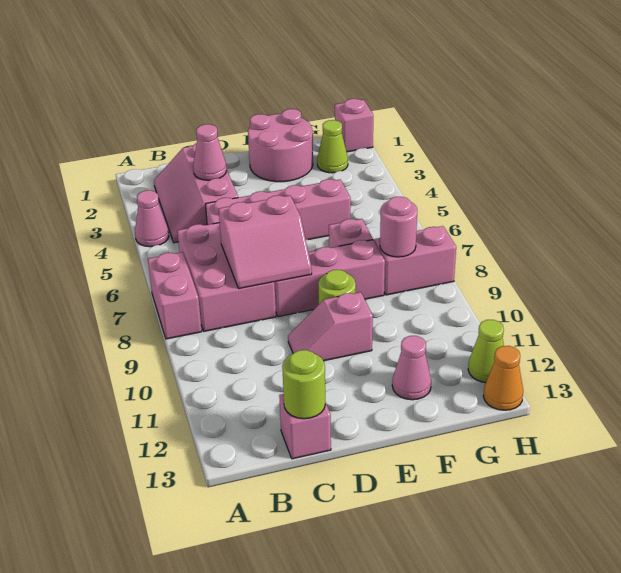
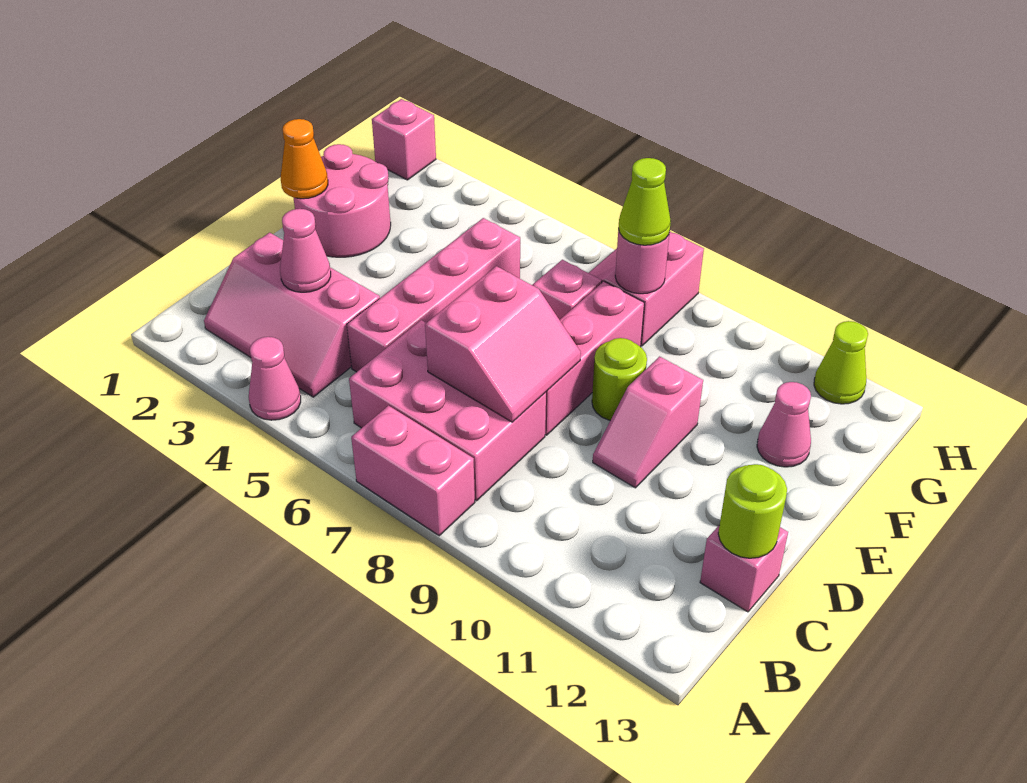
lime cone G2 level 1 -> lime cone G8 level 3
orange cone H13 level 1 -> orange cone E1 level 2

